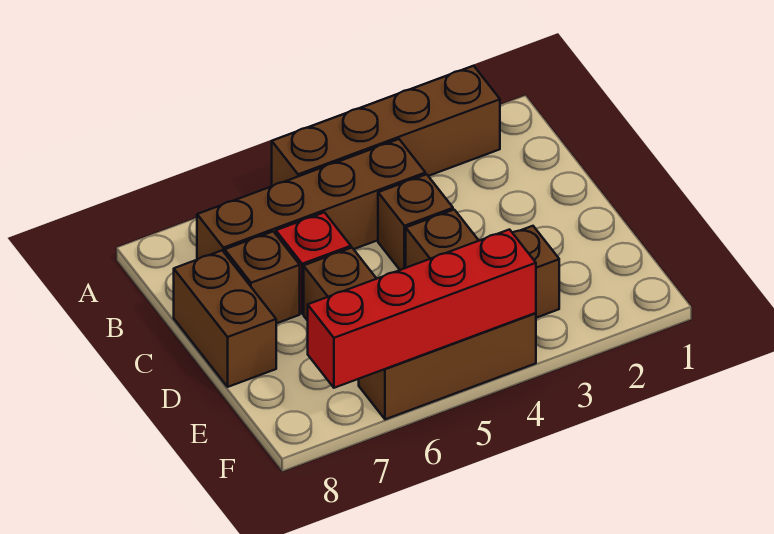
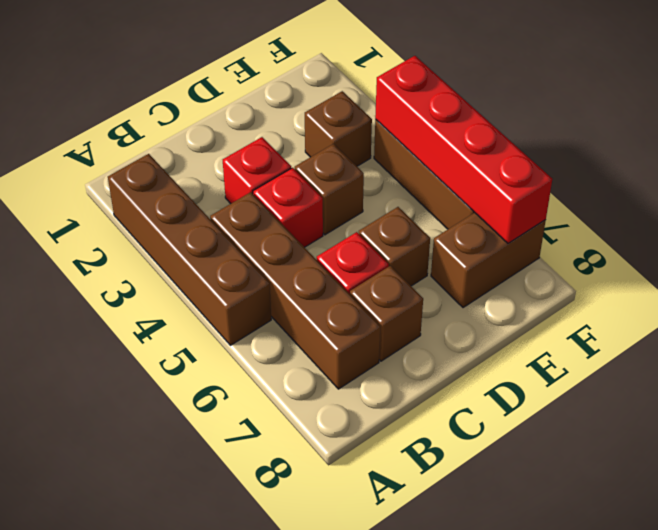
none -> red brick C3 level 1
brown brick C4 level 1 -> red brick C4 level 1
brown brick C8:D8 level 1 -> brown brick E7:F7 level 1

